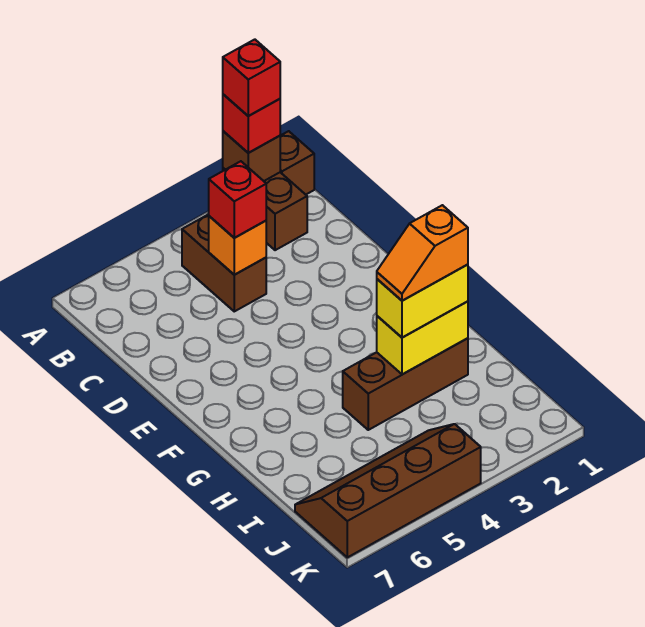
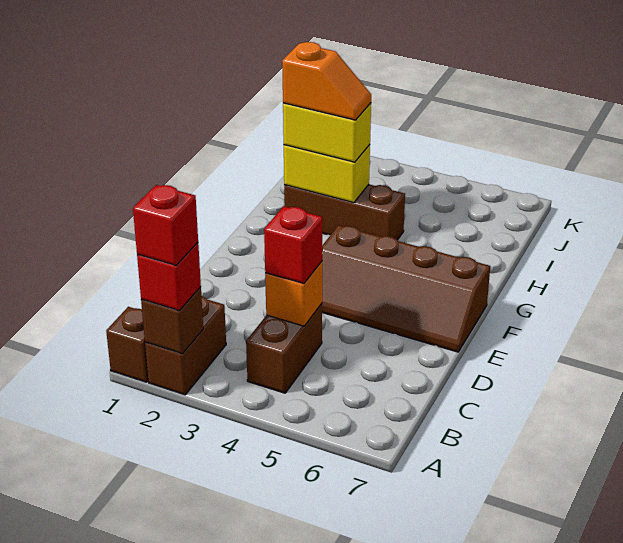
brown slope J4:K7 level 1 top K -> brown slope E4:F7 level 1 top F

